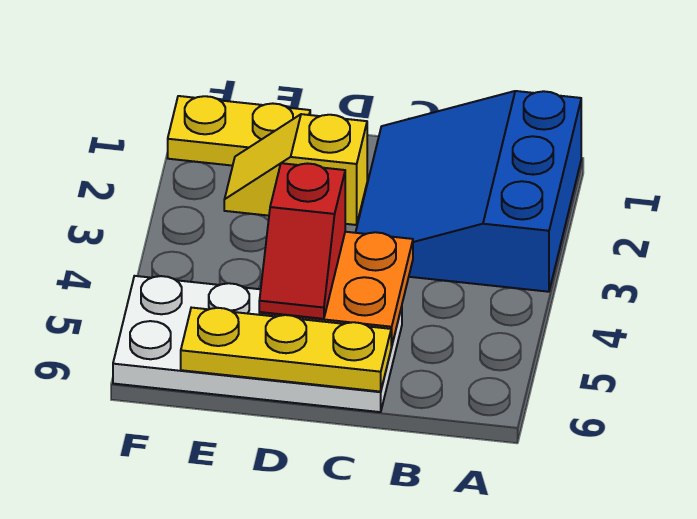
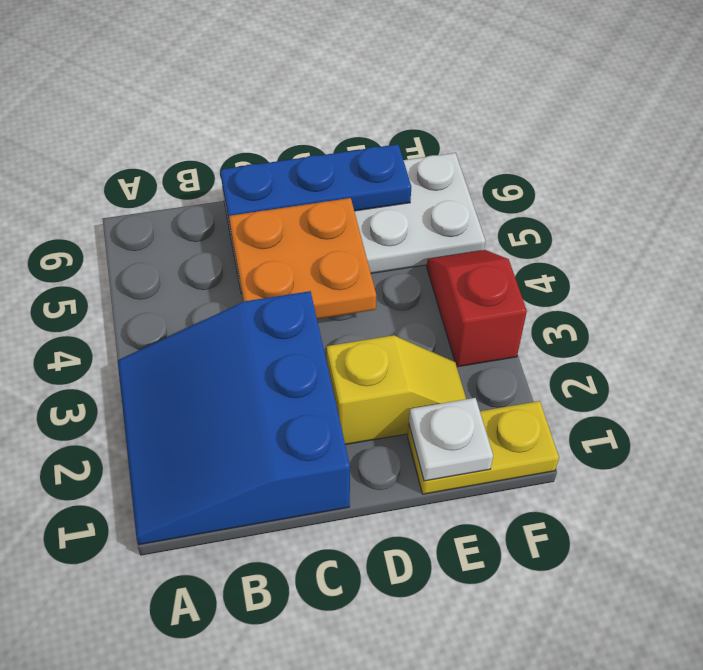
blue slope A1:C3 level 1 top A -> blue slope A1:C3 level 1 top C
yellow plate C6:E6 level 2 -> blue plate C6:E6 level 2
red slope D4:D5 level 3 top 4 -> red slope F3:F4 level 1 top 3
none -> white plate E1 level 2

